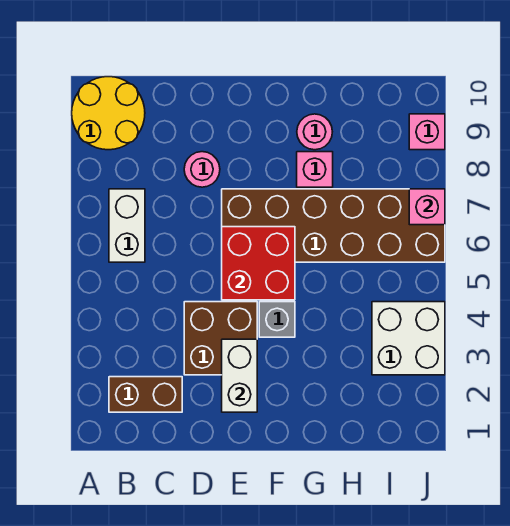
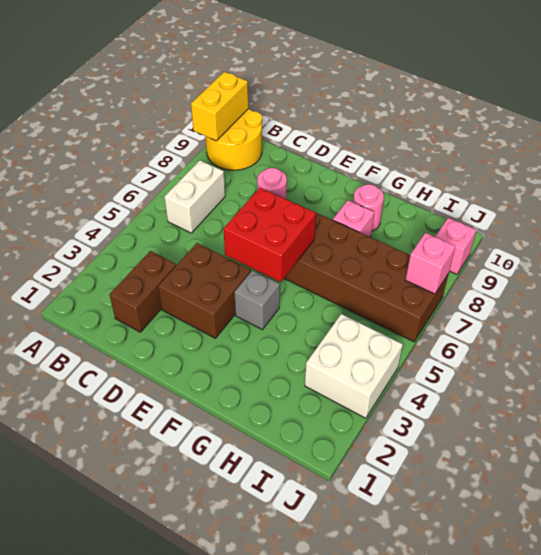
none -> yellow brick A9:A10 level 2
brown brick B2:C2 level 1 -> brown brick C2:C3 level 1
white brick E2:E3 level 2 -> none

